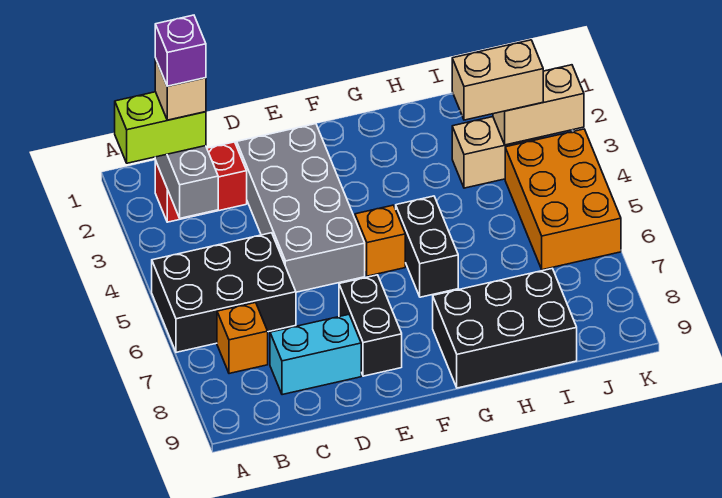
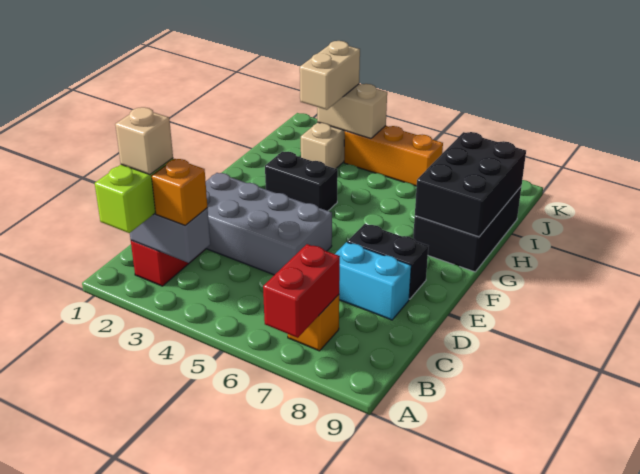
black brick A5:C6 level 1 -> black brick G8:I9 level 2
none -> red brick A7:B7 level 2
purple brick B2 level 5 -> none
cyan brick C8:D8 level 1 -> cyan brick D7:D8 level 1
orange brick F5 level 1 -> orange brick B3 level 3
black brick G5:G6 level 1 -> black brick G3:G4 level 1
tan brick J3:K3 level 2 -> tan brick J3:J4 level 2
orange brick J4:K6 level 1 -> orange brick J4:J6 level 1

